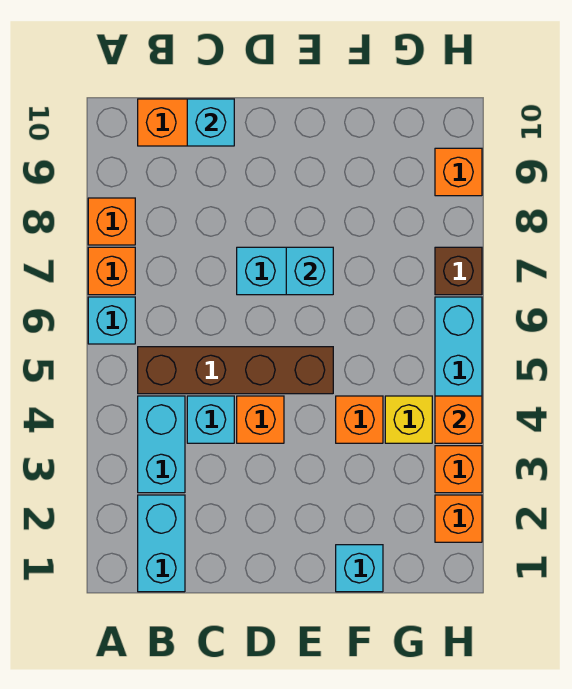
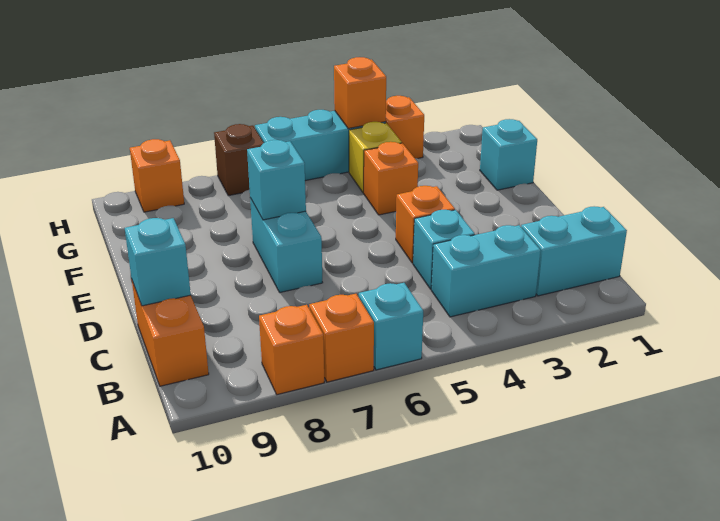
brown brick B5:E5 level 1 -> none
orange brick H2 level 1 -> none

